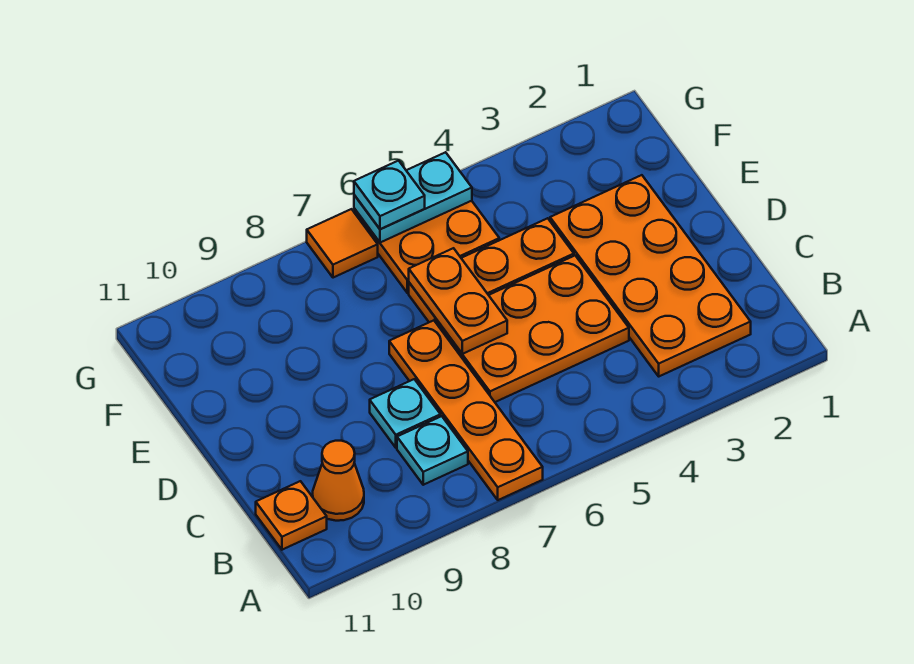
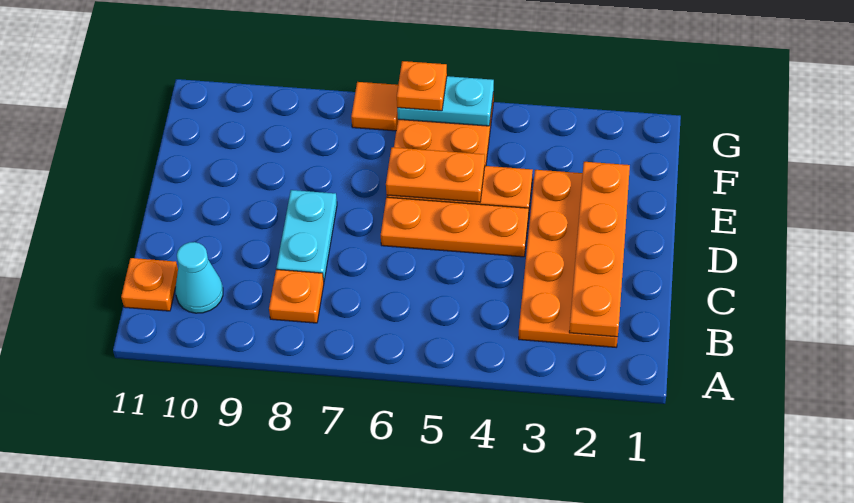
orange plate A7:D7 level 1 -> orange plate B2:E2 level 2
cyan plate B8 level 1 -> orange plate B8 level 1
orange cone B10 level 1 -> cyan cone B10 level 1
orange plate C4:D6 level 1 -> orange plate D4:D6 level 1
cyan plate C8 level 1 -> cyan plate C8:D8 level 1
orange plate D6:E6 level 2 -> orange plate E5:E6 level 2
cyan plate G6 level 3 -> orange plate G6 level 3

